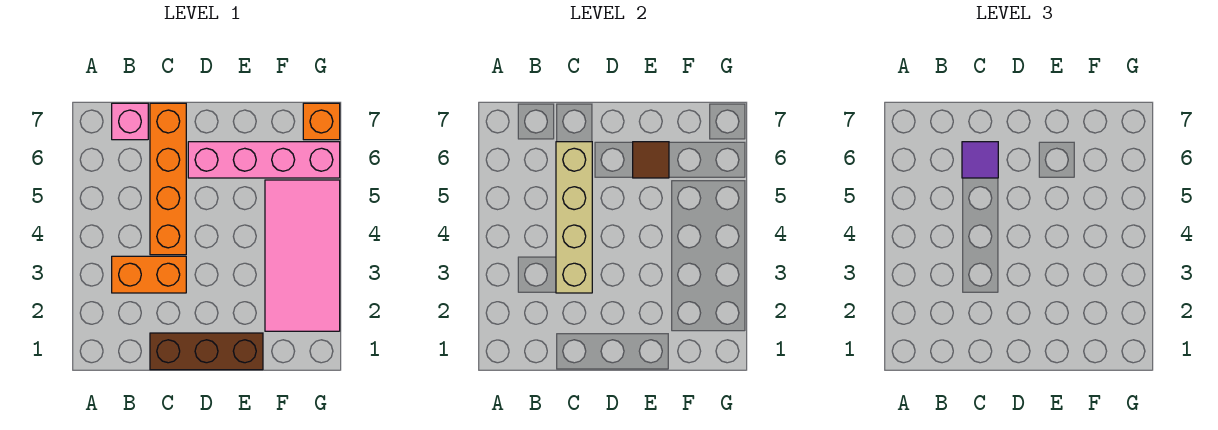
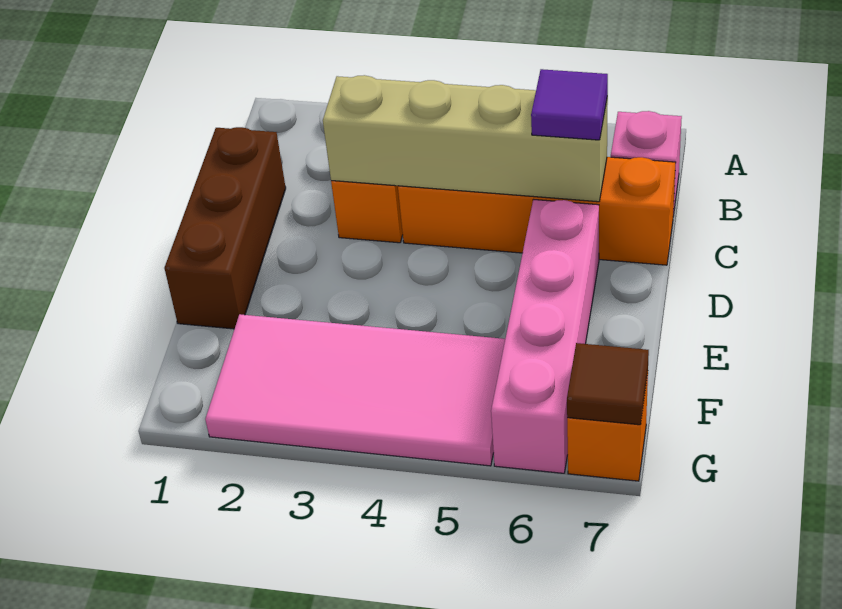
brown tile E6 level 2 -> brown tile G7 level 2

